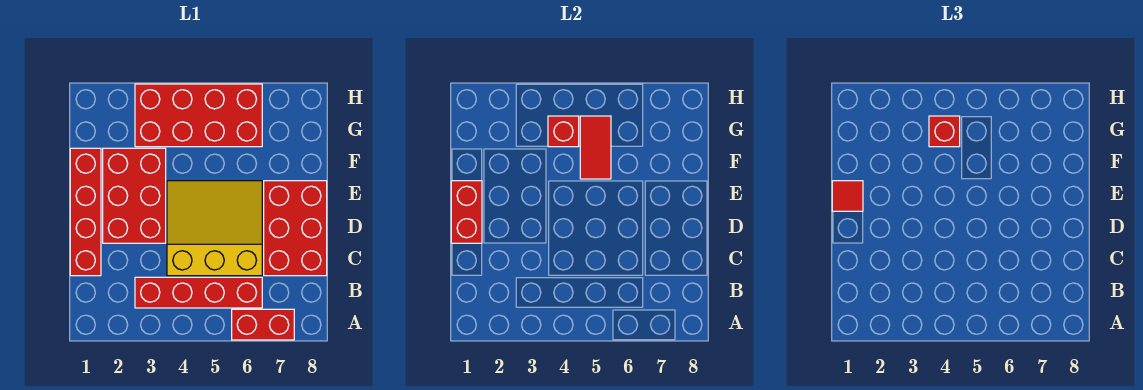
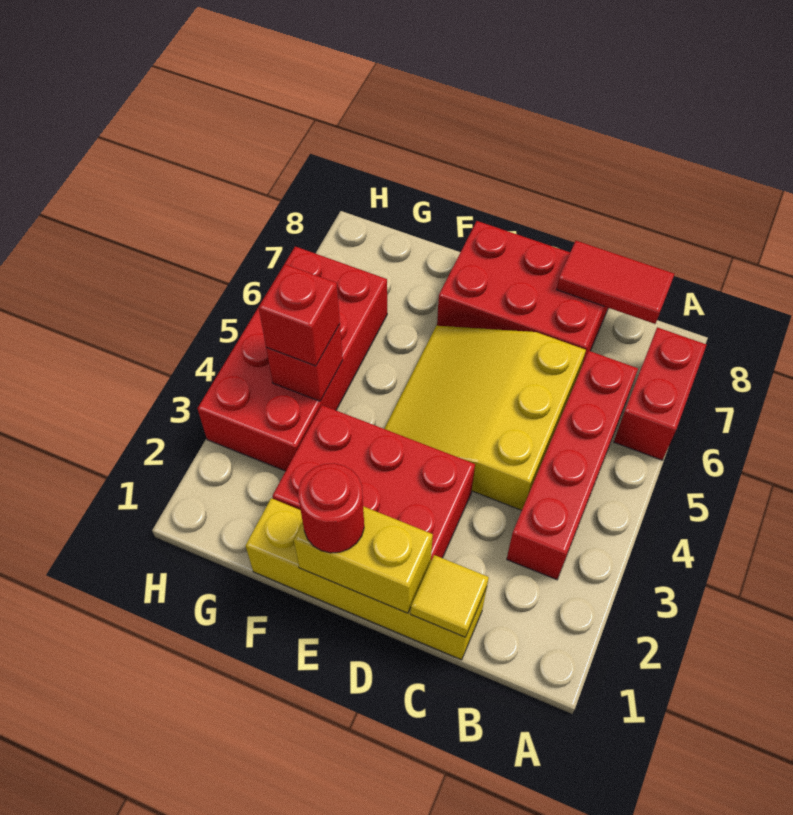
red brick C1:F1 level 1 -> yellow brick C1:F1 level 1
none -> yellow tile C1 level 2
red brick D1:E1 level 2 -> yellow brick D1:E1 level 2
red tile E1 level 3 -> red round brick E1 level 3
red tile F5:G5 level 2 -> red tile B8:C8 level 2

